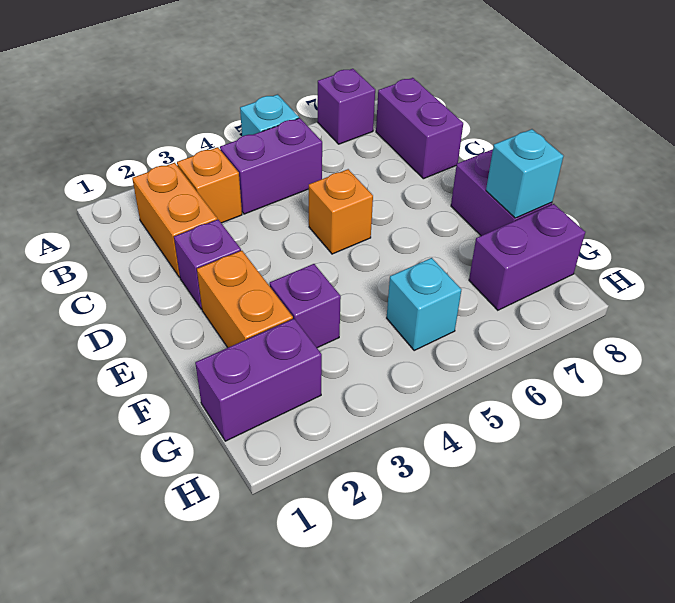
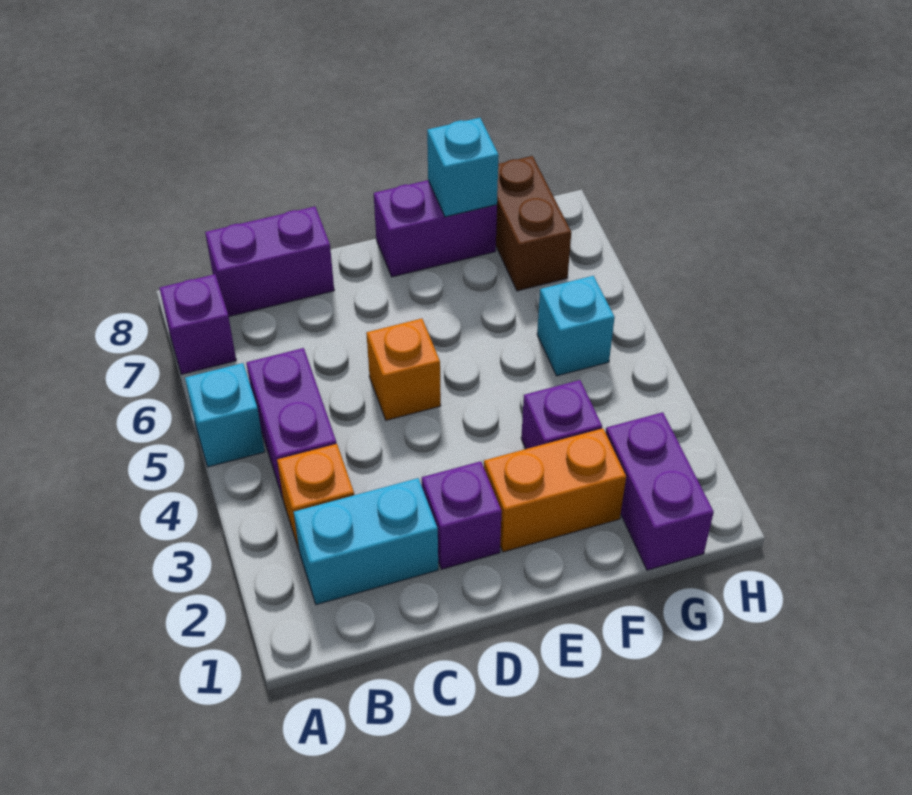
orange brick B2:C2 level 1 -> cyan brick B2:C2 level 1
purple brick G7:G8 level 1 -> brown brick G7:G8 level 1

